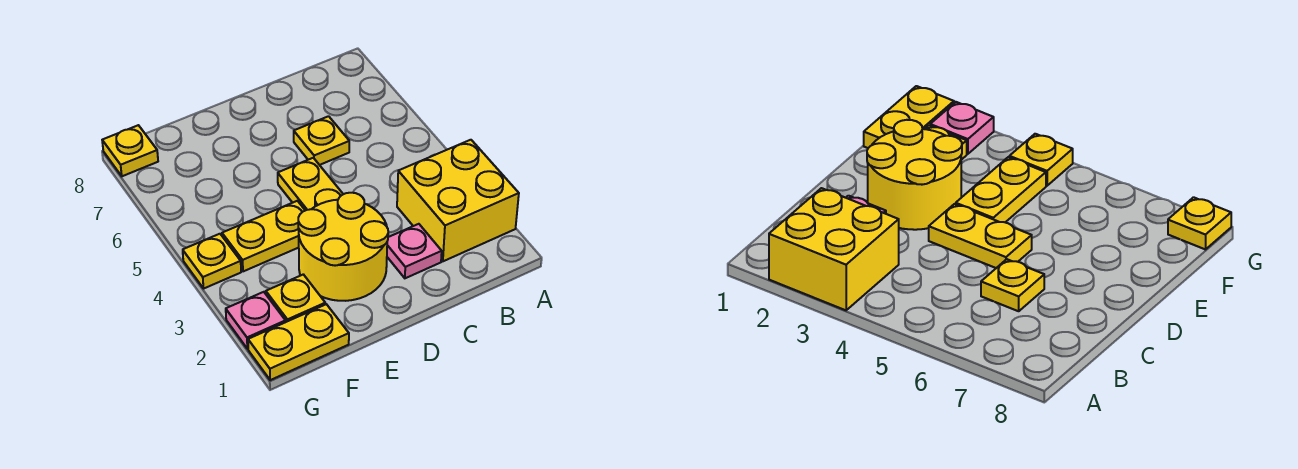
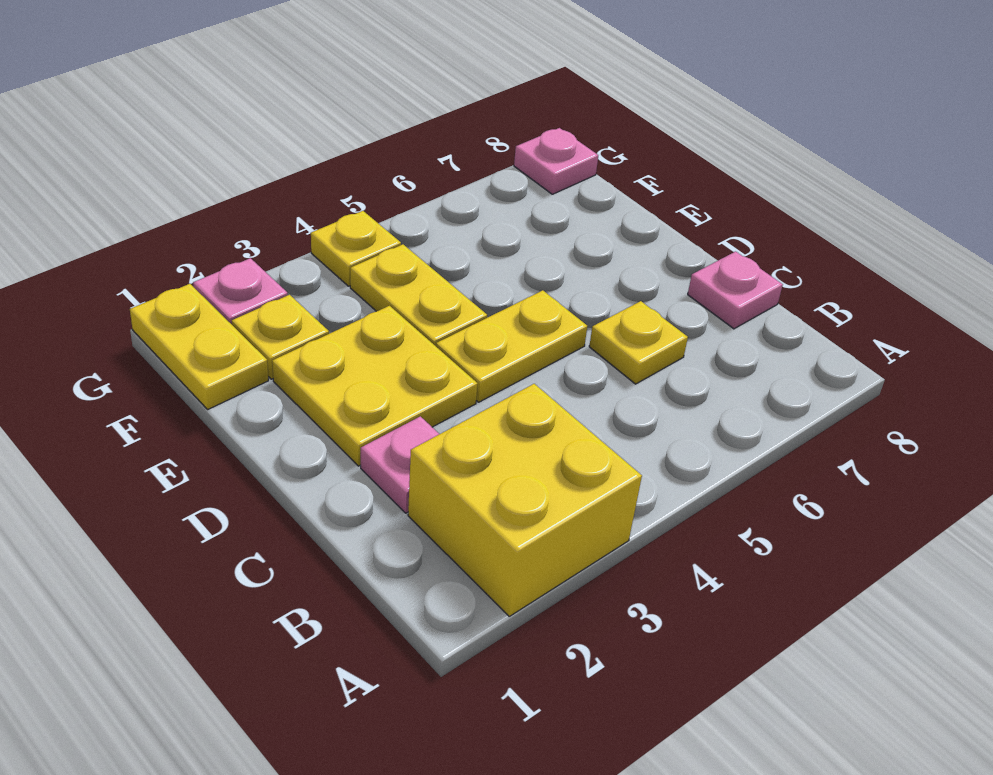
none -> pink plate C8 level 1
yellow round brick D2:E3 level 1 -> yellow plate D2:E3 level 1
yellow plate G8 level 1 -> pink plate G8 level 1

